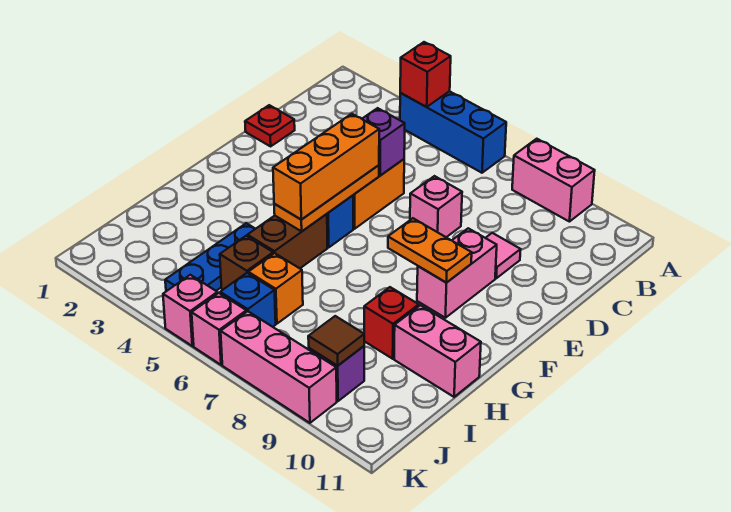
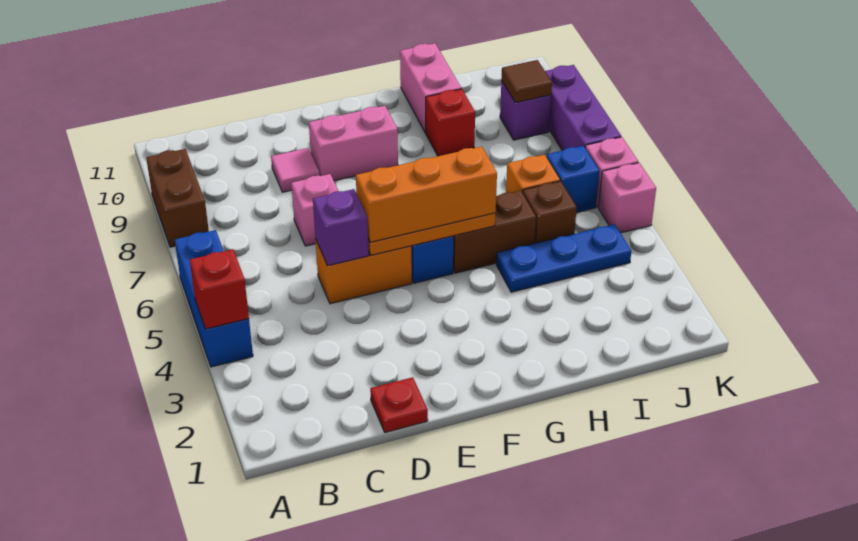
pink brick A8:A9 level 1 -> brown brick A8:A9 level 1
orange plate F8:F9 level 2 -> none
pink brick K7:K9 level 1 -> purple brick K7:K9 level 1

